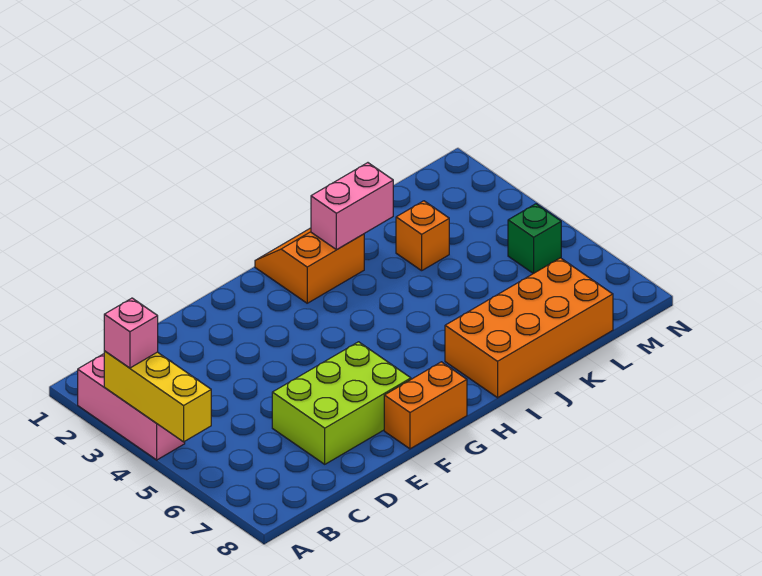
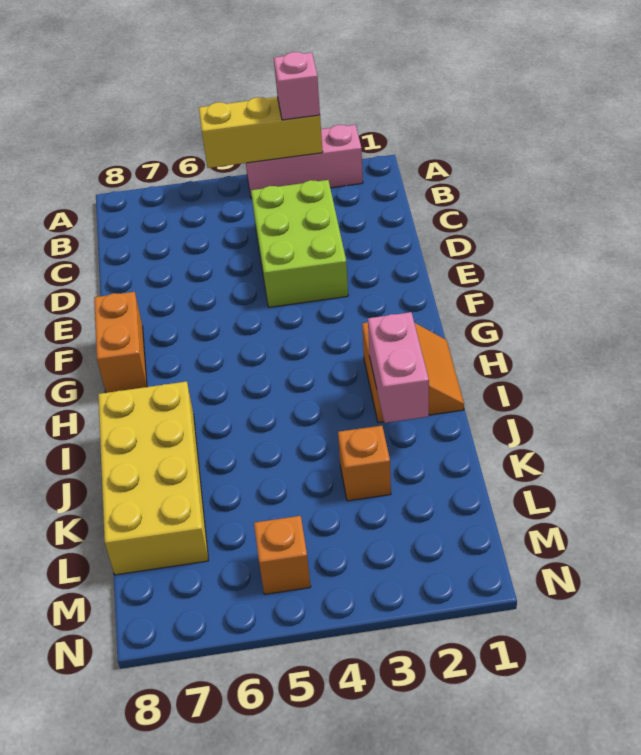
lime brick D6:F7 level 1 -> lime brick C3:E4 level 1
orange brick I7:L8 level 1 -> yellow brick I7:L8 level 1
green brick M5 level 1 -> orange brick M5 level 1

